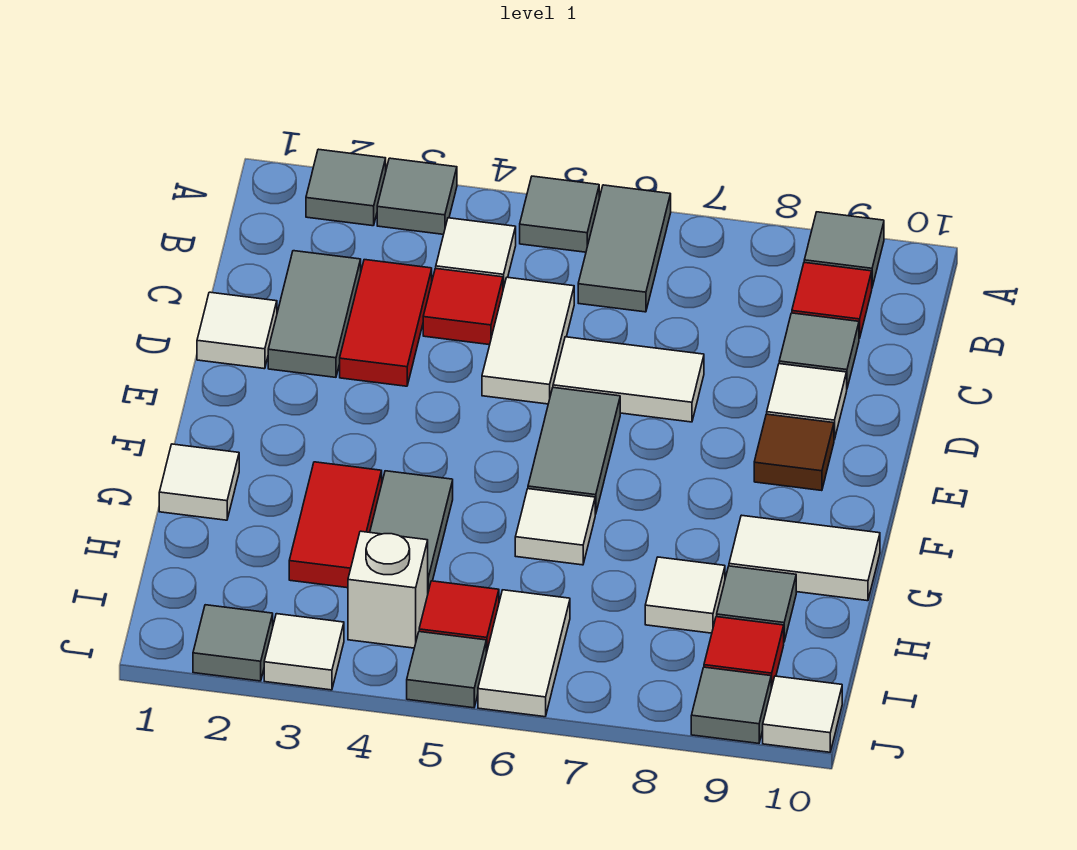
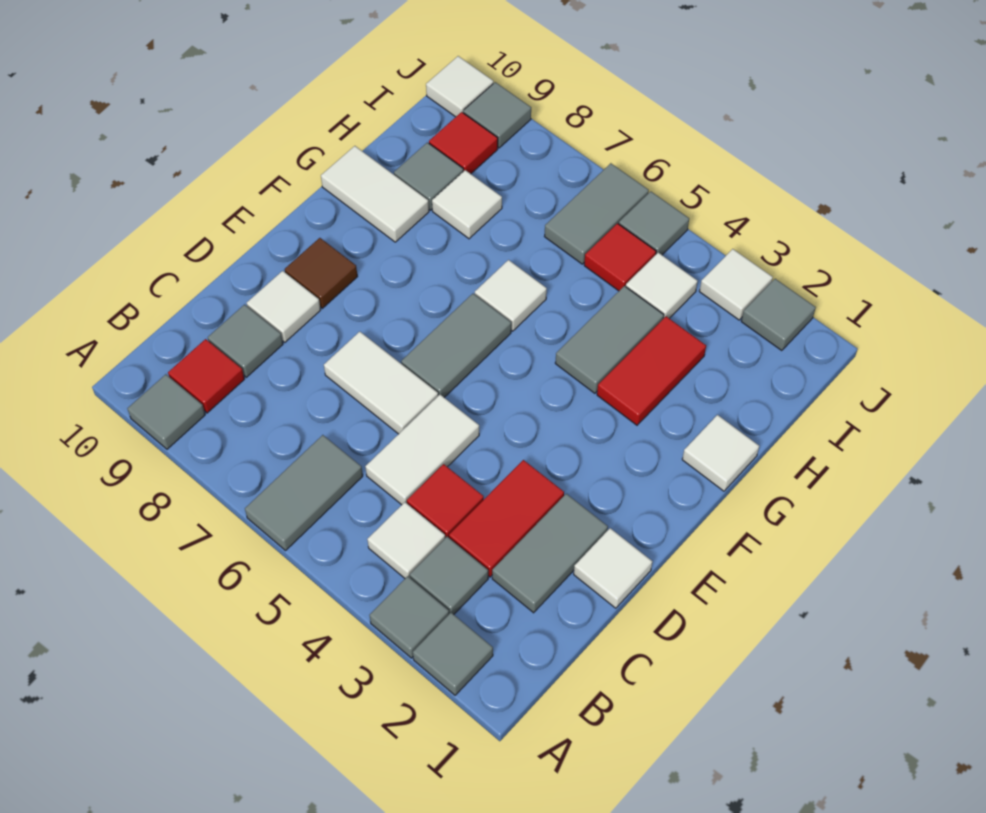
grey tile A5 level 1 -> grey tile B3 level 1
white brick I4 level 1 -> white tile I4 level 1
white tile I6:J6 level 1 -> grey tile I6:J6 level 1

